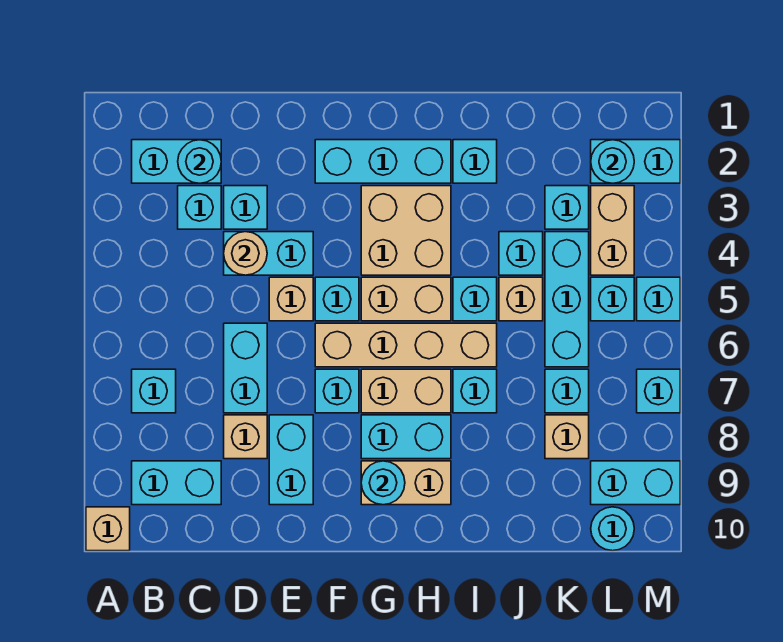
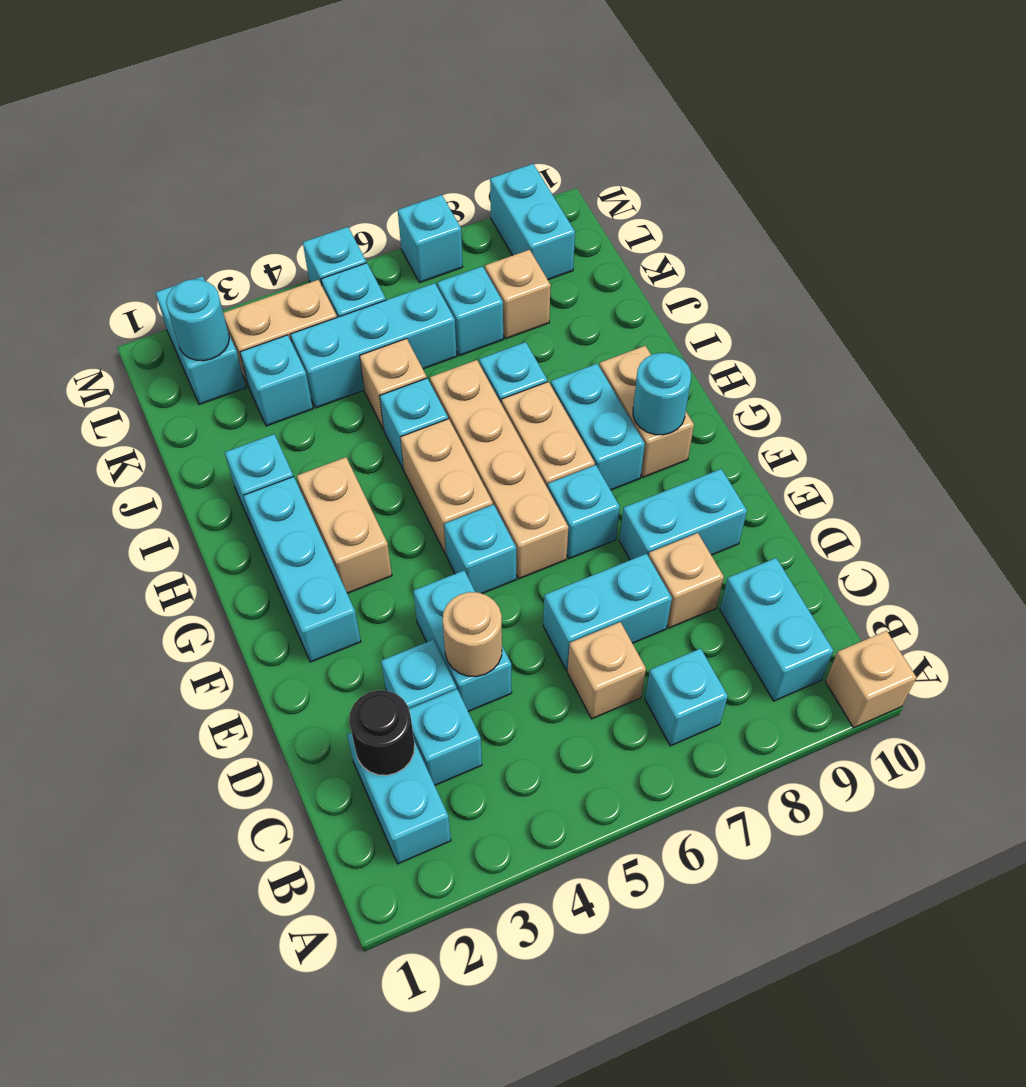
cyan round brick C2 level 2 -> black round brick C2 level 2
tan brick E5 level 1 -> tan brick C6 level 1
tan brick G3:H4 level 1 -> tan brick G3:H3 level 1
cyan brick J4 level 1 -> none
cyan round brick L10 level 1 -> none

